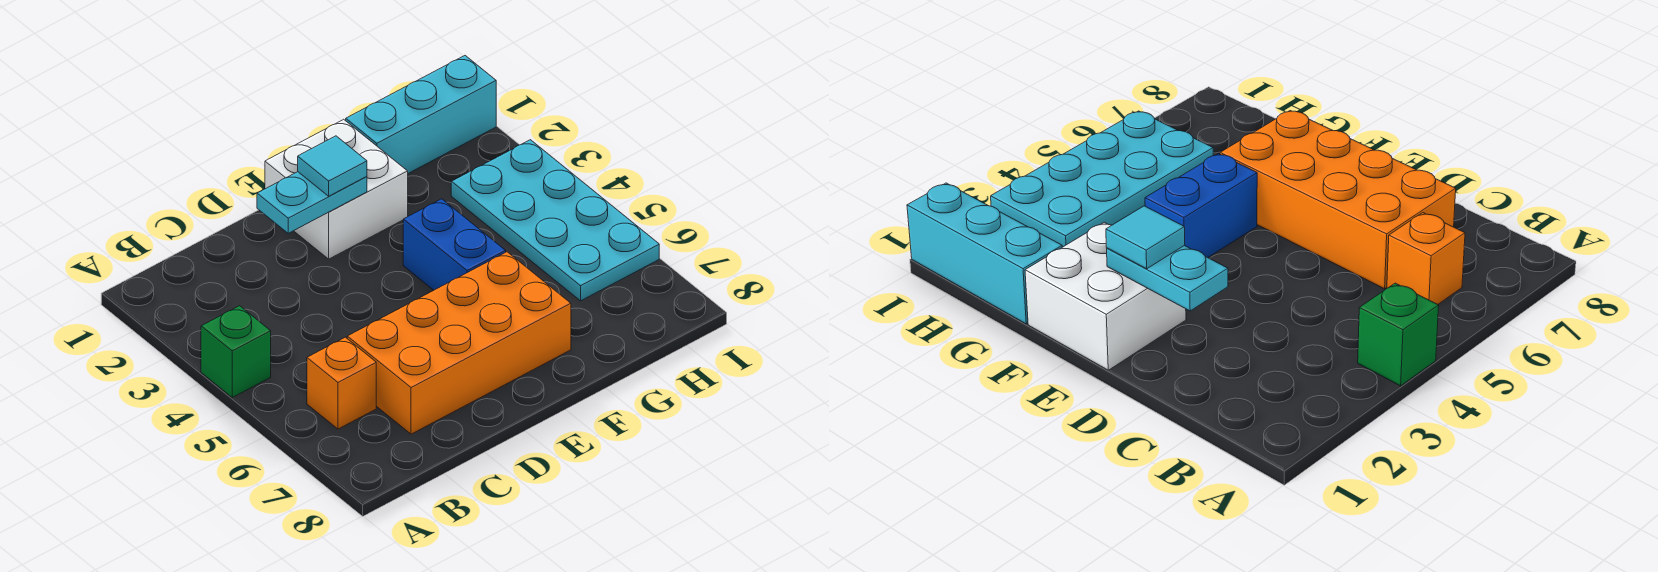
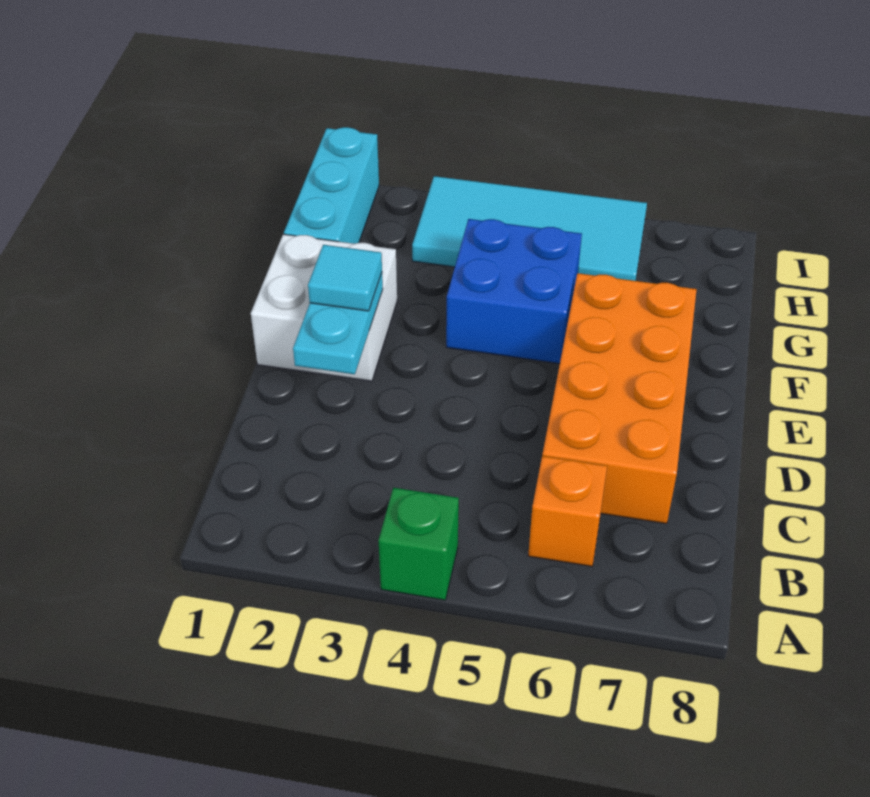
blue brick F4:F5 level 1 -> blue brick F4:G5 level 1
cyan plate H3:I6 level 1 -> cyan tile H3:I6 level 1

